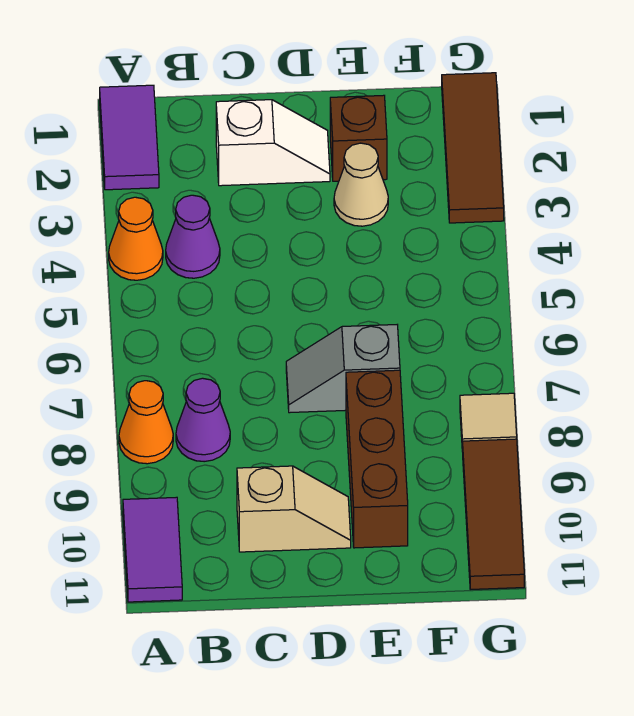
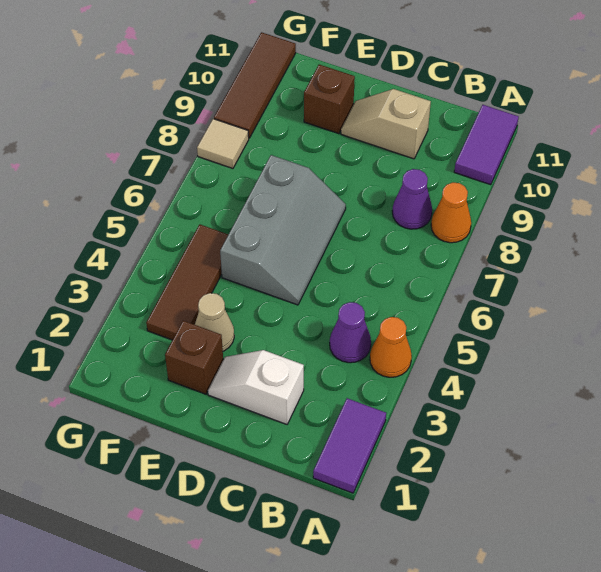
grey slope D7:E7 level 1 top E -> grey slope D5:E7 level 1 top E
brown brick E8:E10 level 1 -> brown brick E10 level 1
brown tile G1:G3 level 1 -> brown tile F3:F5 level 1

